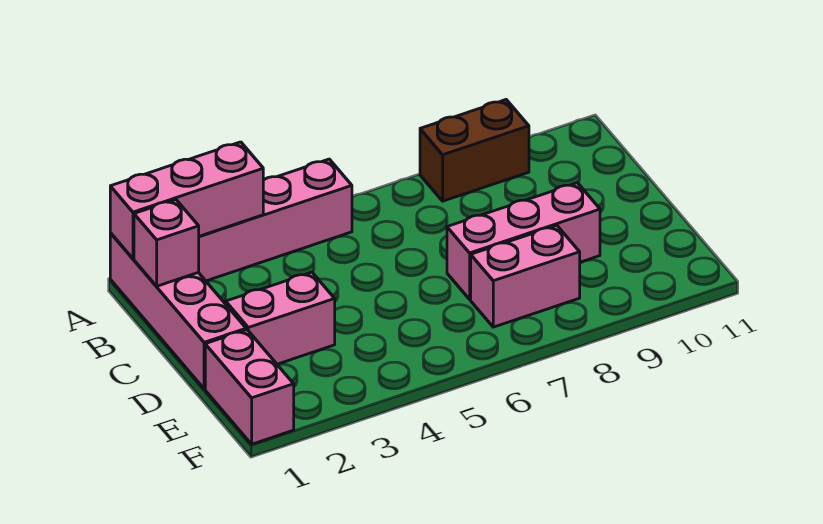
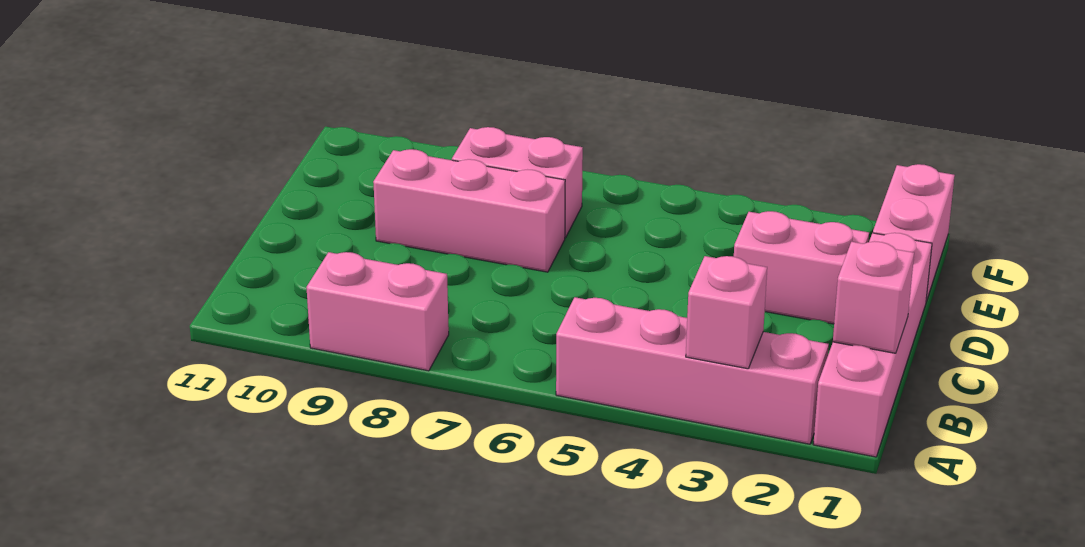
pink brick A1:A3 level 2 -> pink brick A3 level 2
brown brick A8:A9 level 1 -> pink brick A8:A9 level 1

